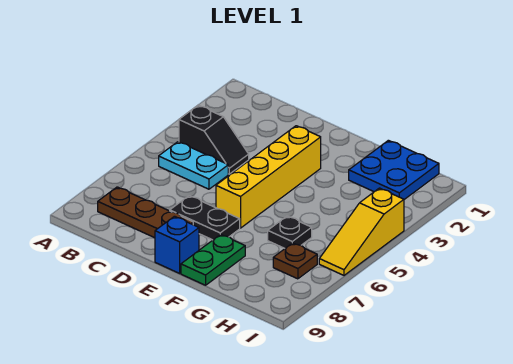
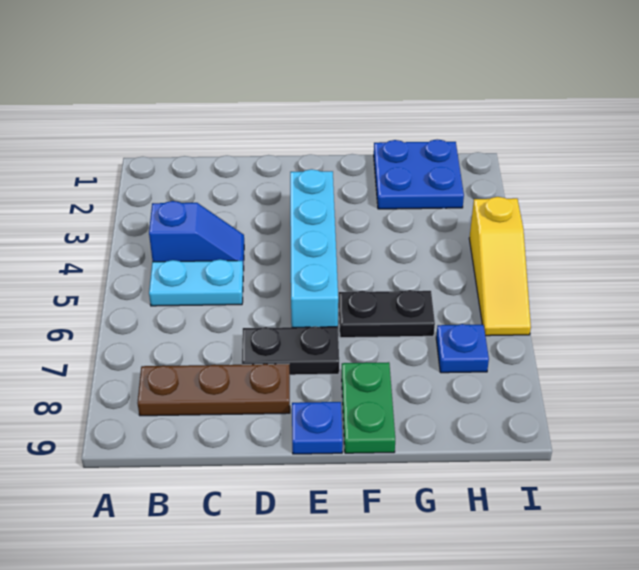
black slope B4:C4 level 1 top B -> blue slope B4:C4 level 1 top B
yellow brick E3:E6 level 1 -> cyan brick E3:E6 level 1
blue brick E9 level 1 -> blue plate E9 level 1
black plate G6 level 1 -> black plate F6:G6 level 1
brown plate H7 level 1 -> blue plate H7 level 1

